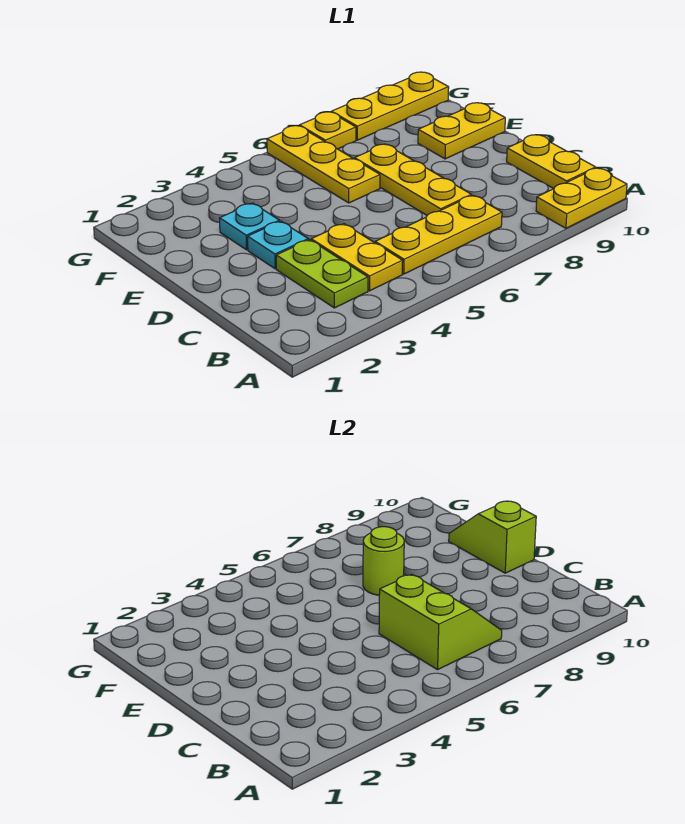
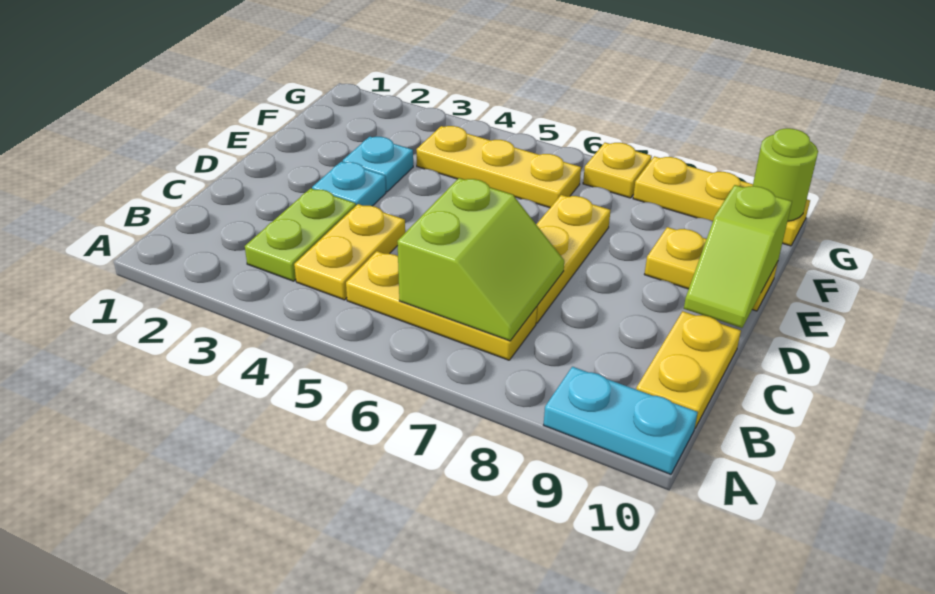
yellow plate A9:A10 level 1 -> cyan plate A9:A10 level 1
lime slope D10:E10 level 2 top D -> lime slope D10:E10 level 2 top E
yellow plate E6:G6 level 1 -> yellow plate F4:F6 level 1
lime round brick E7 level 2 -> lime round brick G10 level 2

